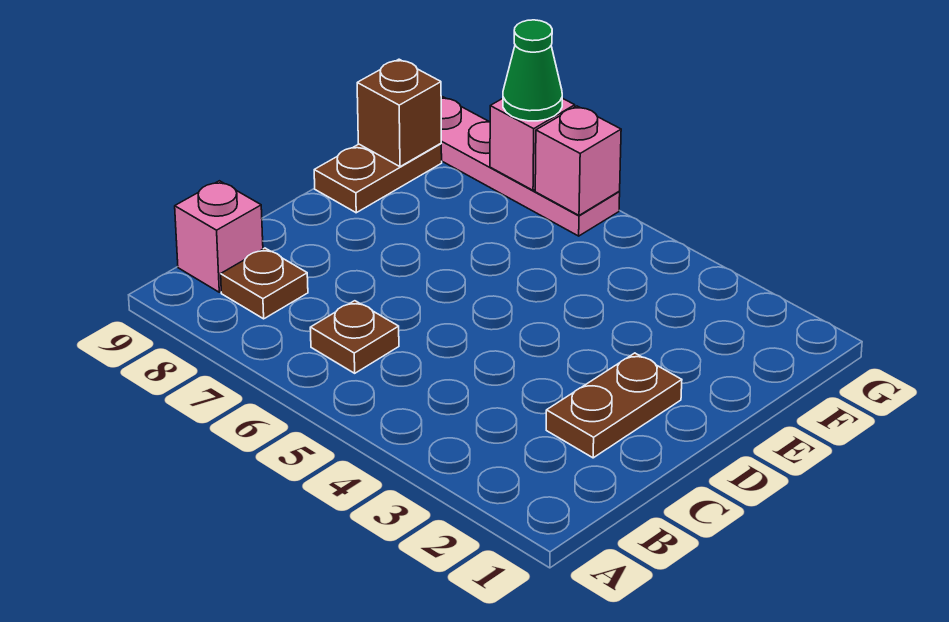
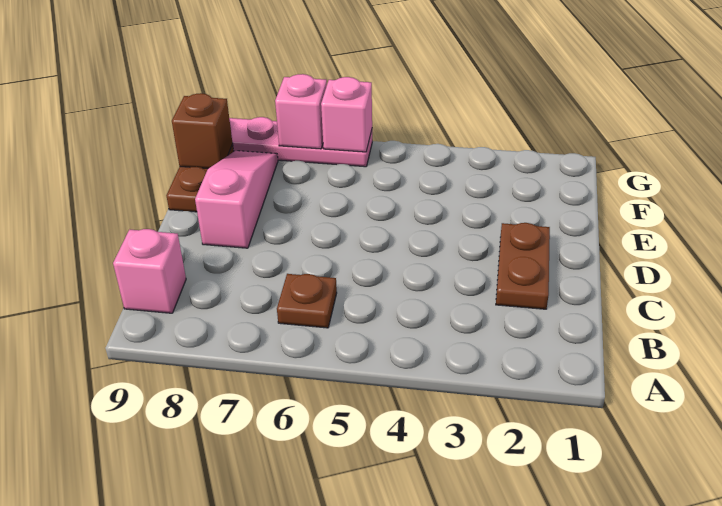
brown plate B8 level 1 -> none
none -> pink slope D8:F8 level 1 top D
green cone G7 level 3 -> none

